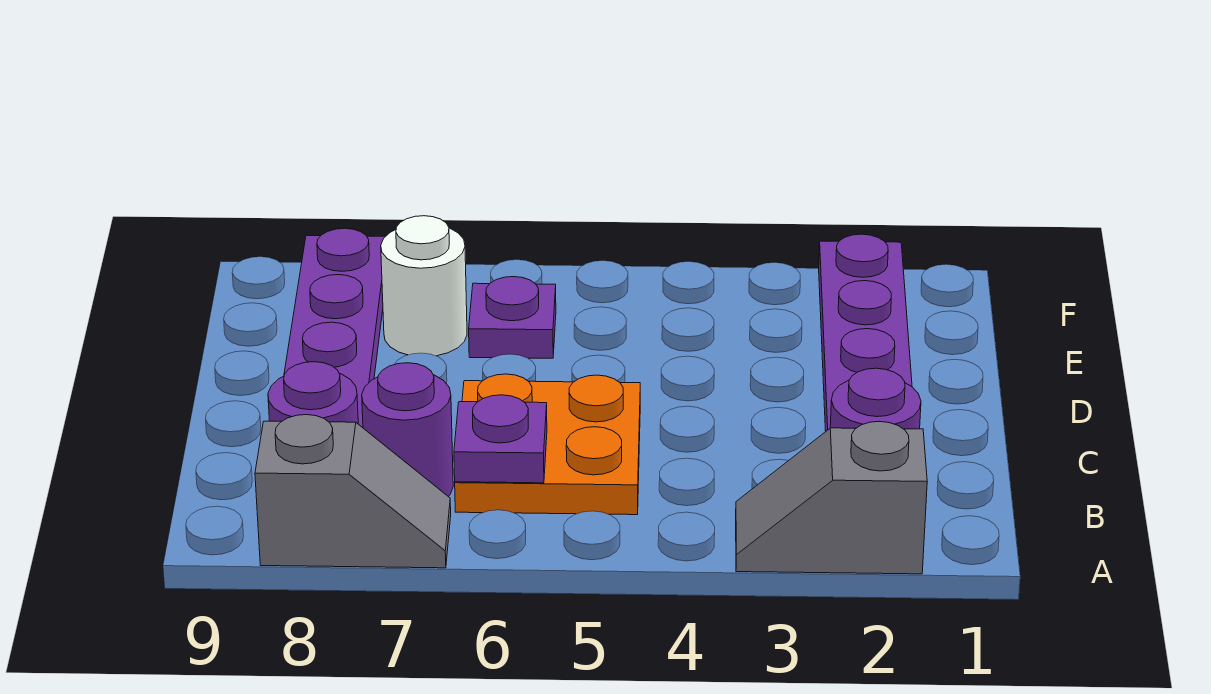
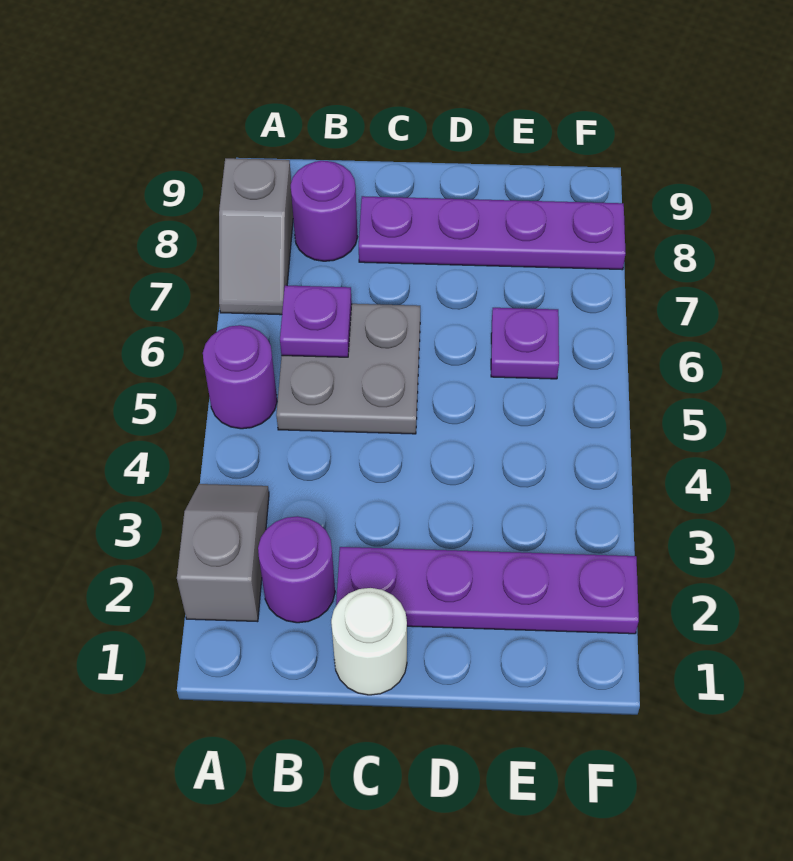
orange plate B5:C6 level 1 -> grey plate B5:C6 level 1
purple round brick B7 level 1 -> purple round brick A5 level 1
white round brick E7 level 1 -> white round brick C1 level 1

